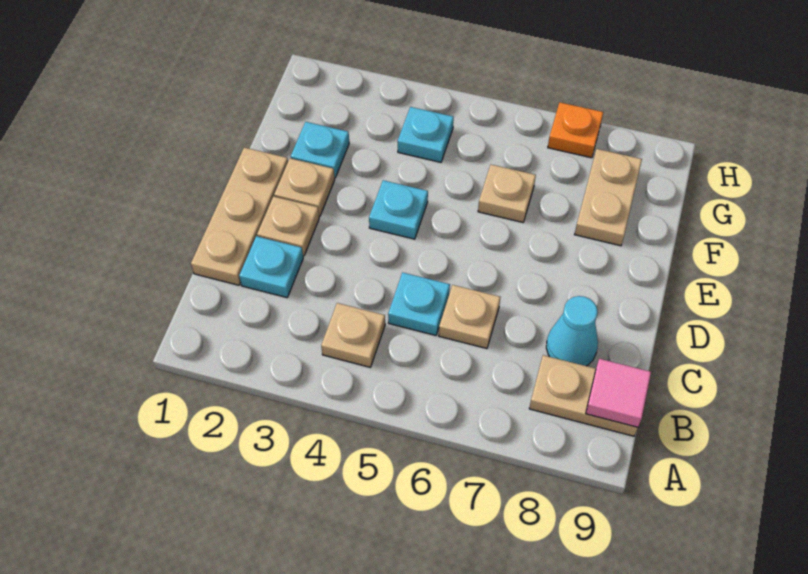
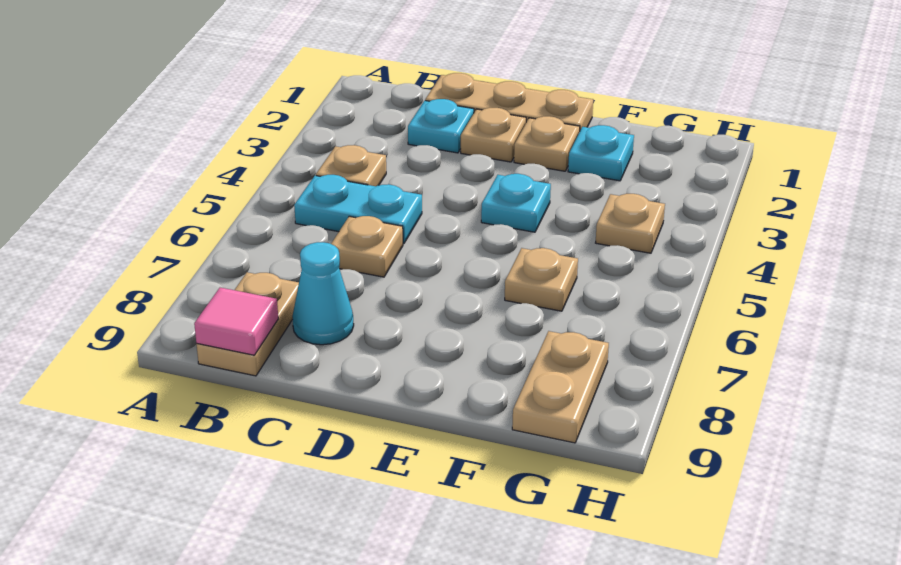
cyan plate C5 level 1 -> cyan plate B5:C5 level 1
tan plate F8:G8 level 1 -> tan plate G8:G9 level 1
cyan plate G4 level 1 -> tan plate G4 level 1
orange plate H7 level 1 -> none

